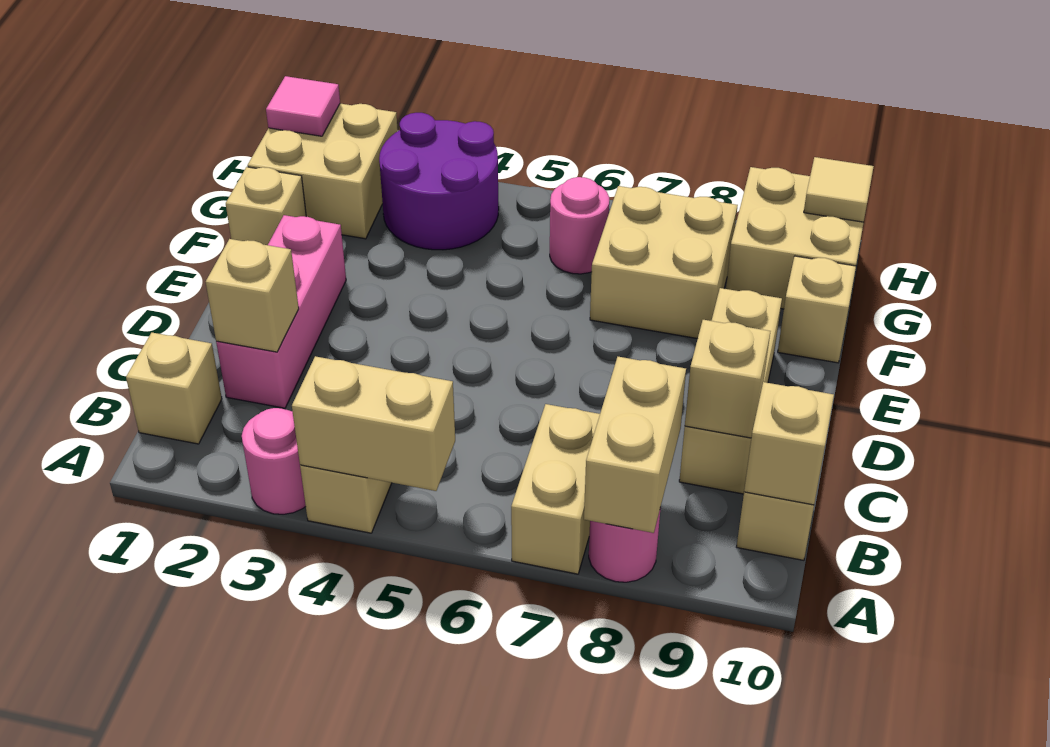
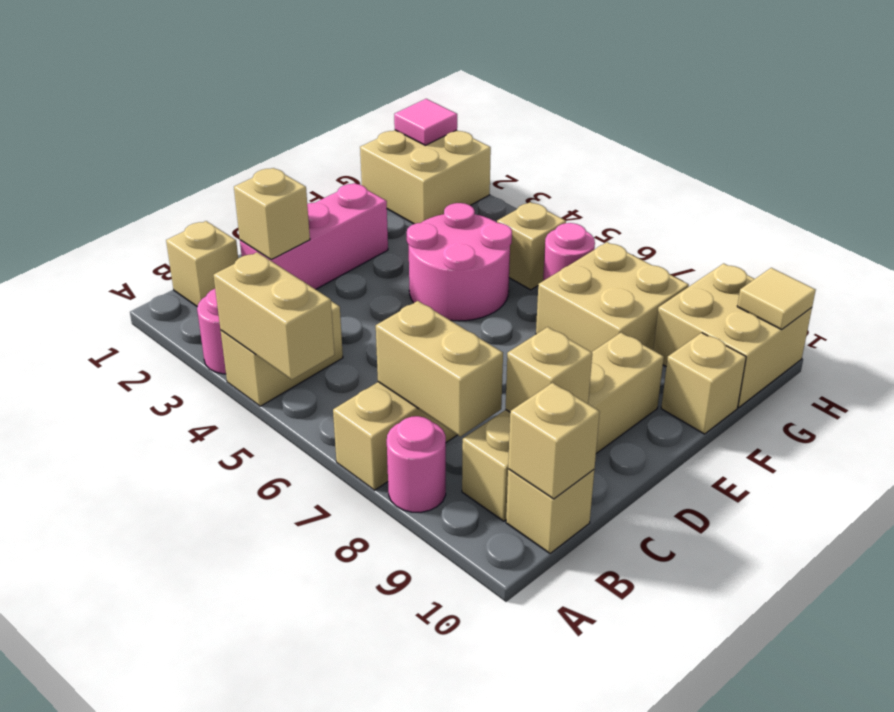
tan brick A8:B8 level 2 -> tan brick B7:B8 level 2
tan brick C9:E9 level 1 -> tan brick B9:E9 level 1
none -> pink round brick E4:F5 level 1
tan brick F1 level 1 -> tan brick G5 level 1
purple round brick G3:H4 level 1 -> none

